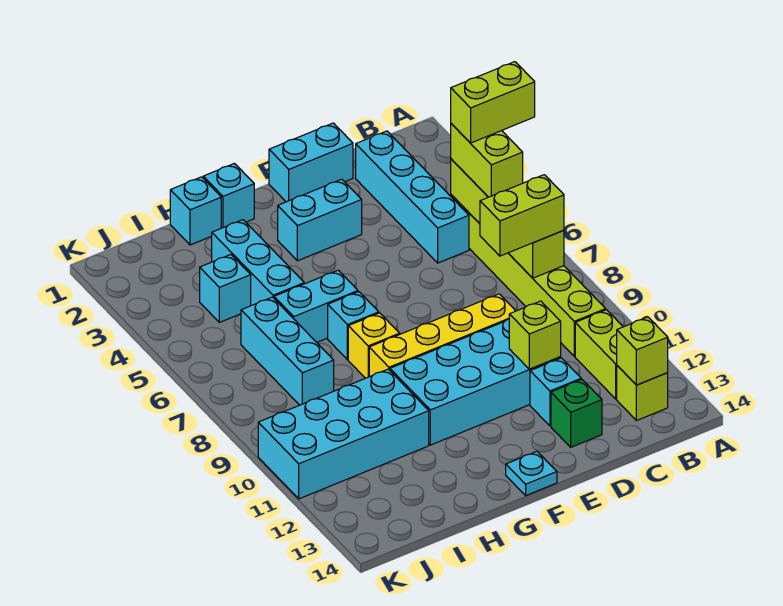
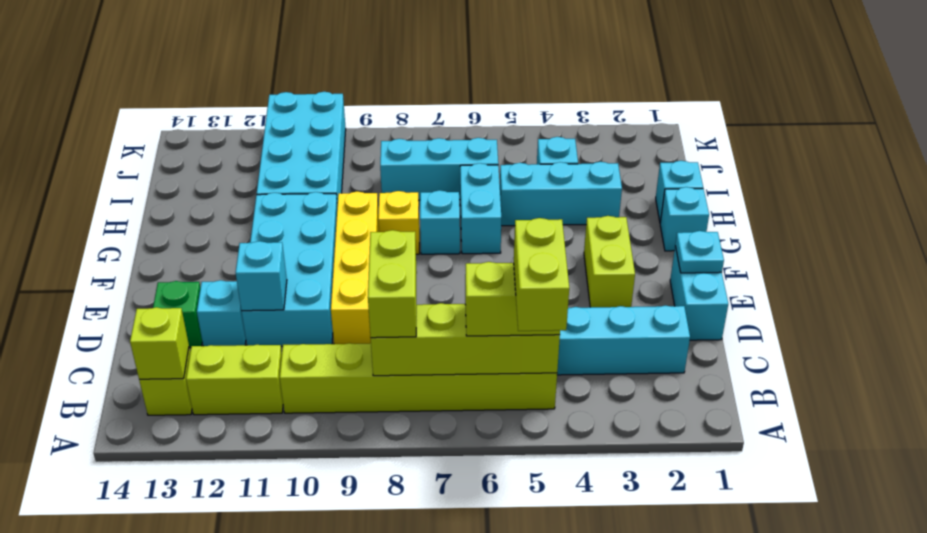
lime brick D11 level 2 -> cyan brick D11 level 2
cyan brick E3:F3 level 1 -> lime brick E3:F3 level 1
cyan plate F14 level 1 -> cyan plate E1 level 2

